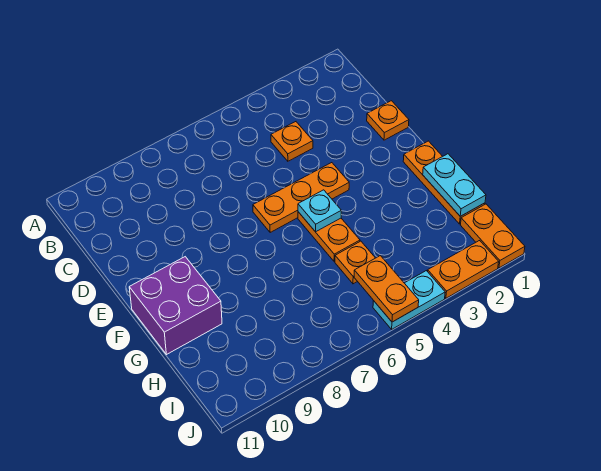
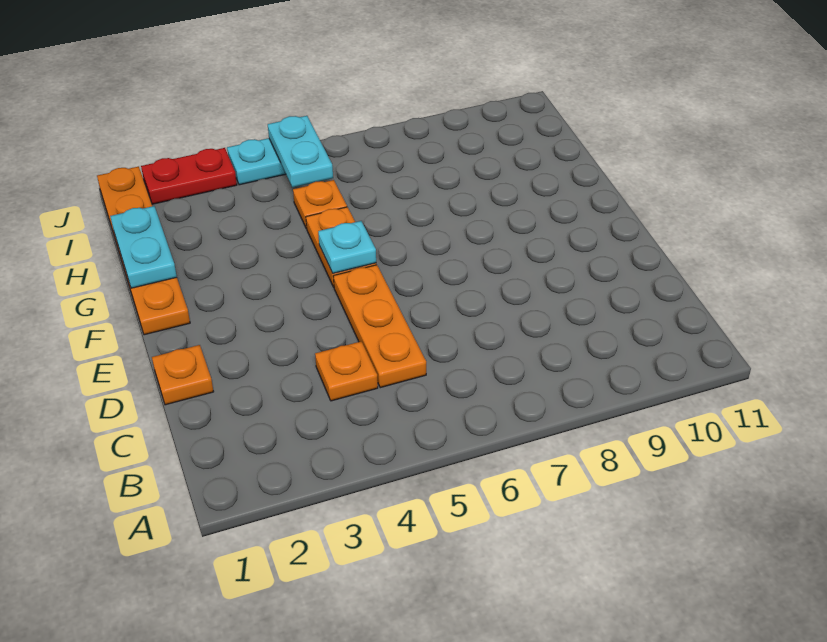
orange plate E4:E6 level 1 -> orange plate C5:E5 level 1
purple brick F10:G11 level 1 -> none
orange plate I5:J5 level 2 -> cyan plate I5:J5 level 2
orange plate J2:J3 level 1 -> red plate J2:J3 level 1

